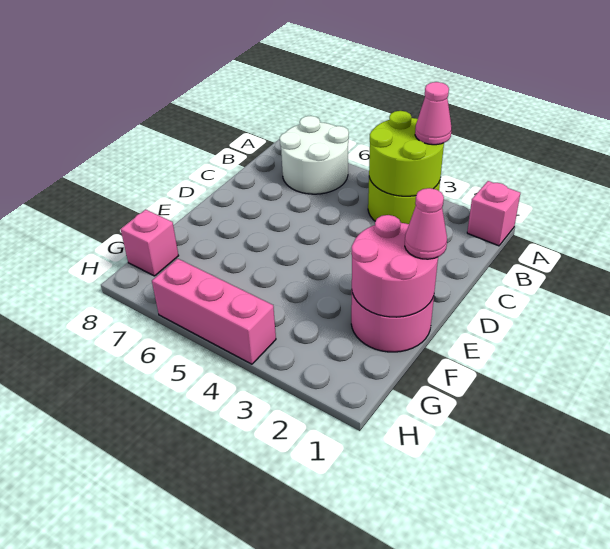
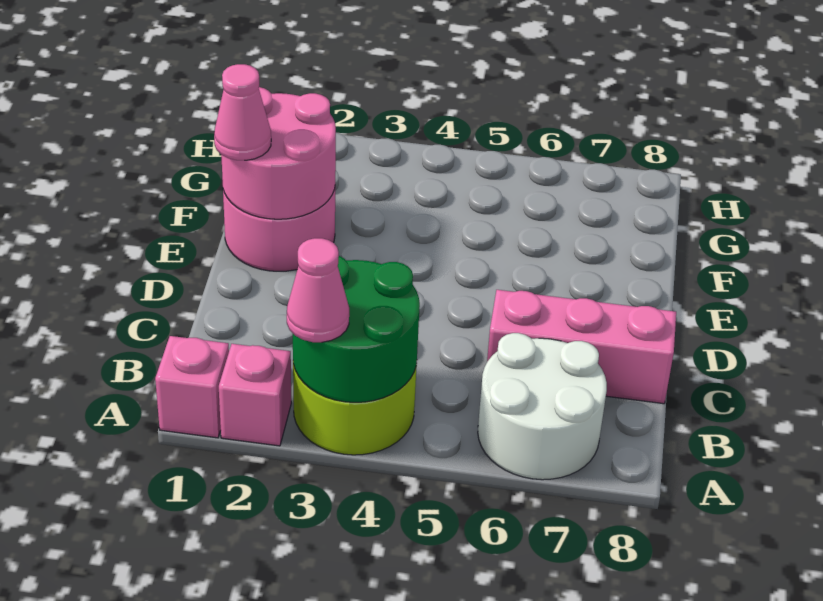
lime round brick A3:B4 level 2 -> green round brick A3:B4 level 2
pink brick G8 level 1 -> pink brick A2 level 1
pink brick H4:H6 level 1 -> pink brick C6:C8 level 1

